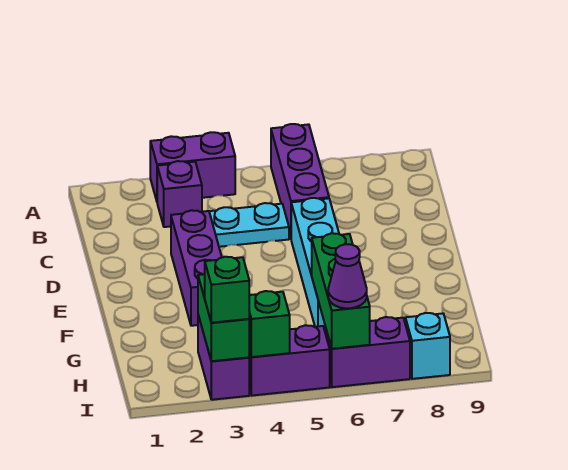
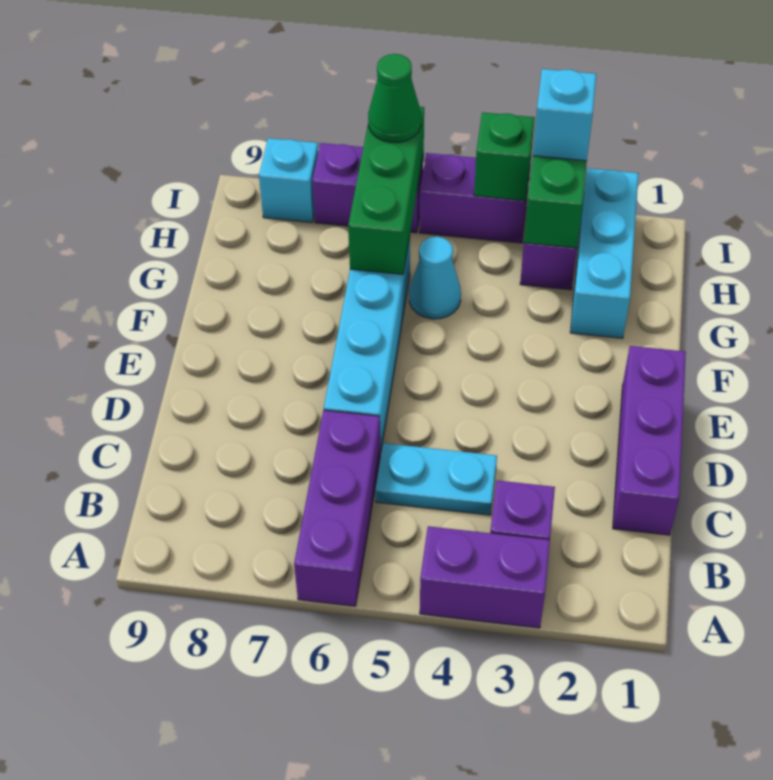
purple brick D3:F3 level 1 -> purple brick C1:E1 level 1
none -> cyan brick G2:I2 level 1
none -> cyan cone G5 level 1
green brick I3 level 3 -> cyan brick I3 level 3
purple cone I6 level 3 -> green cone I6 level 3

